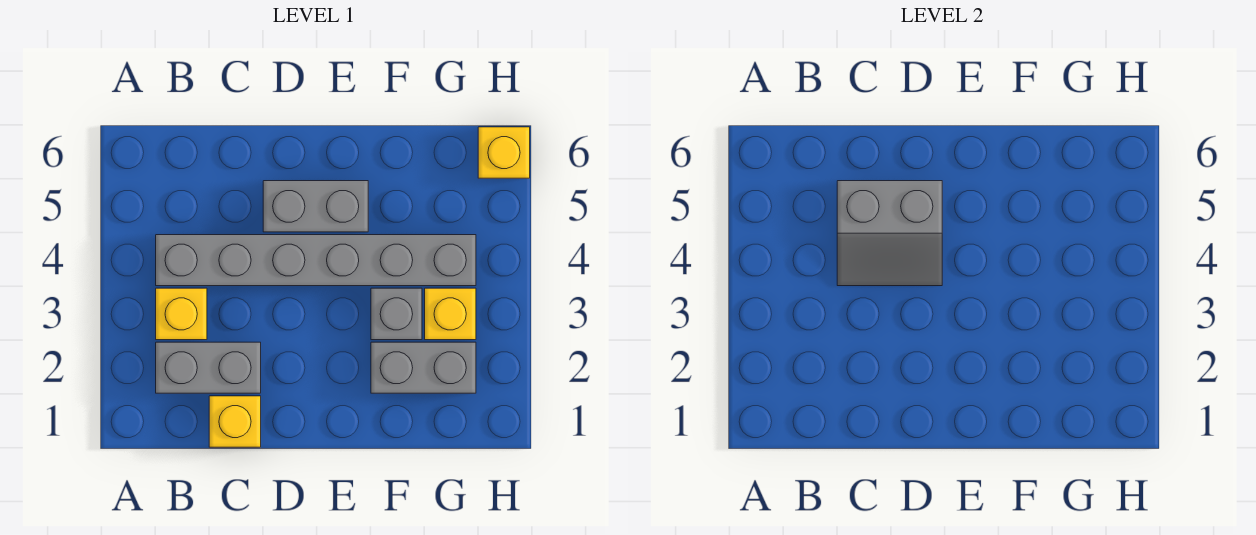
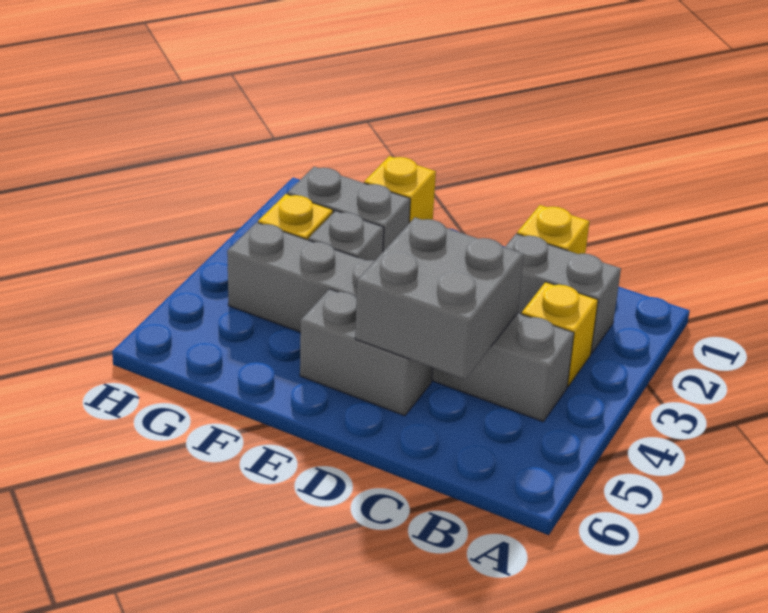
grey slope C4:D5 level 2 top 5 -> grey brick C4:D5 level 2
yellow brick H6 level 1 -> yellow brick F1 level 1

